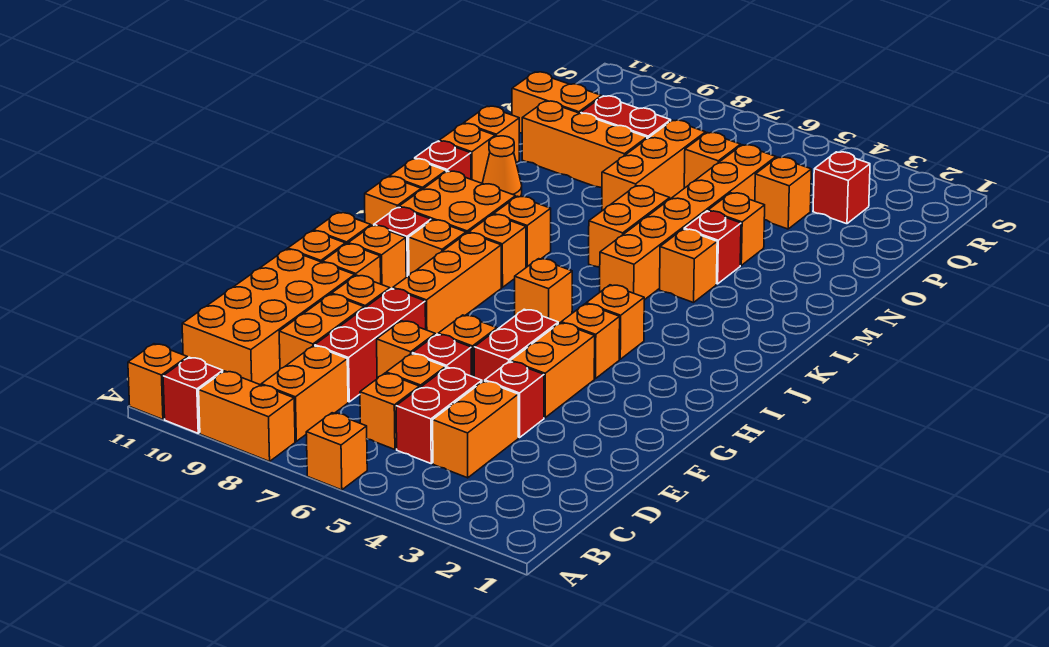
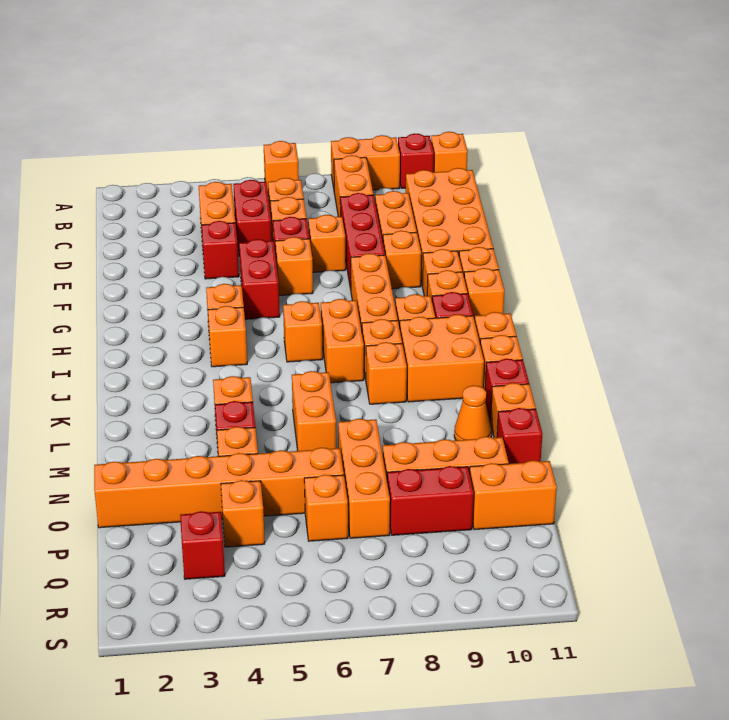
orange brick F4:G4 level 1 -> orange brick I7:J7 level 1
orange brick K5:P5 level 1 -> orange brick O1:O6 level 1
orange brick N11 level 1 -> red brick N11 level 1

